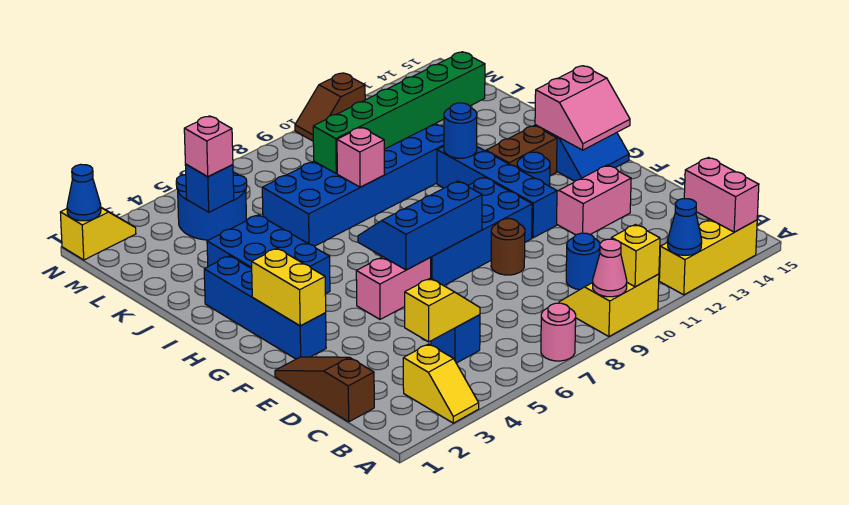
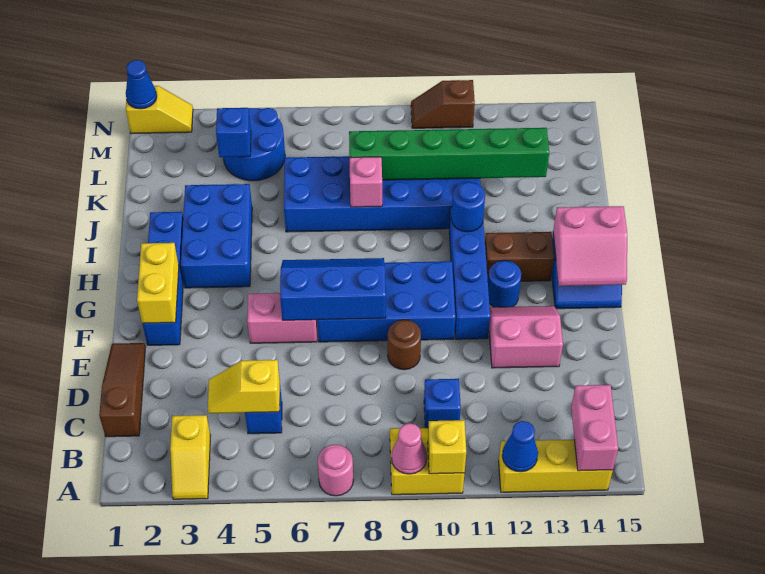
yellow slope C4:C5 level 2 top 4 -> yellow slope C4:C5 level 2 top 5
blue round brick C10 level 1 -> blue brick C10 level 1
pink brick L4 level 3 -> none

